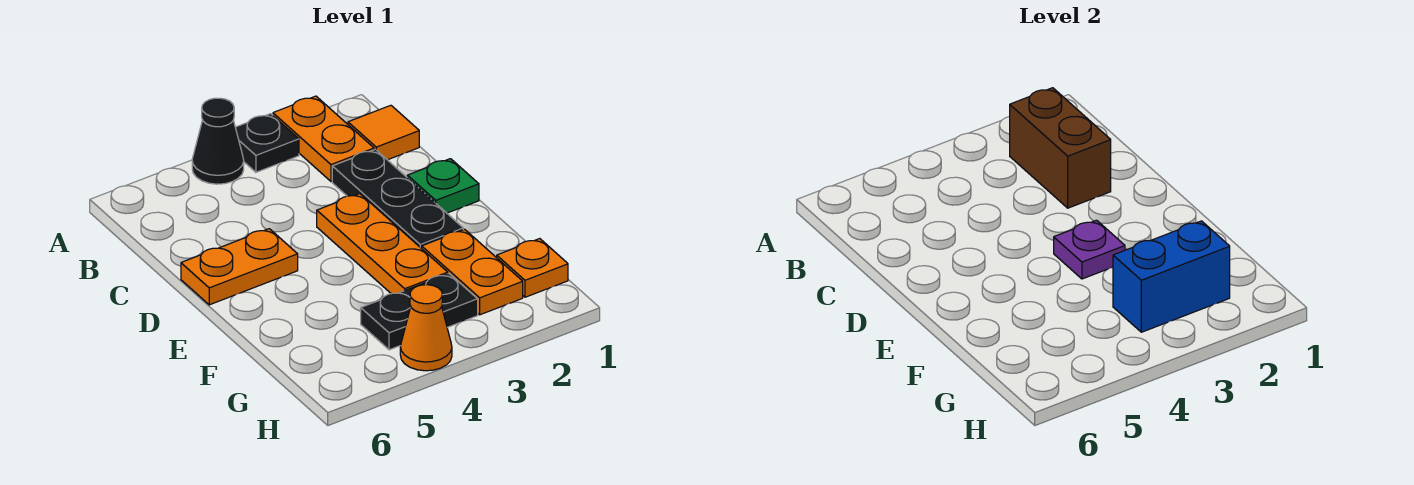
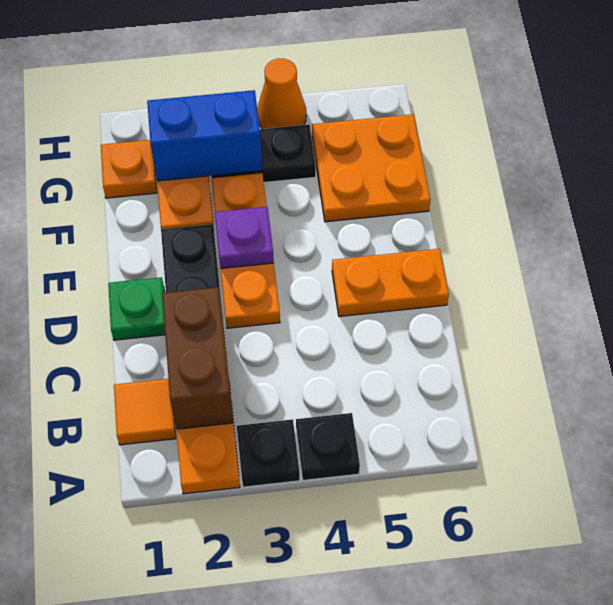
black cone A4 level 1 -> black plate A4 level 1
none -> orange plate F5:G6 level 1

